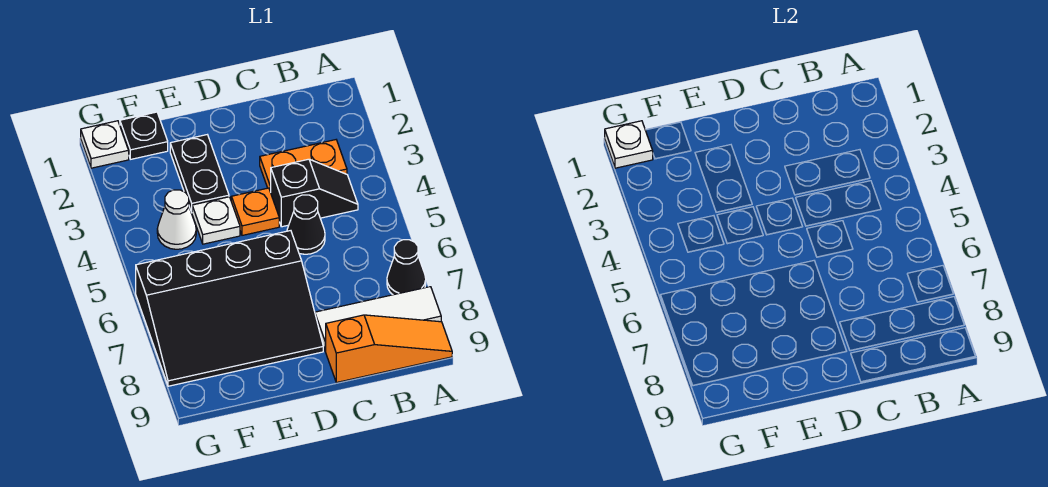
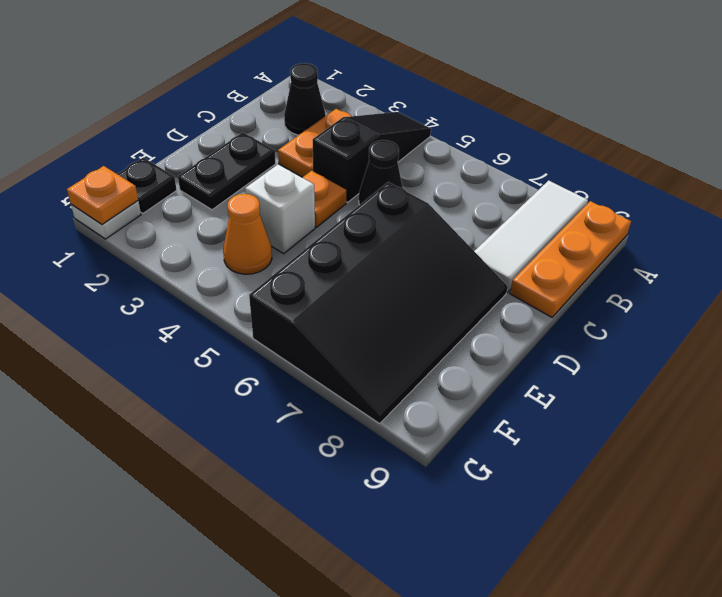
black cone A7 level 1 -> black cone B2 level 1
orange slope A9:C9 level 1 top C -> orange plate A9:C9 level 1
black slope B4:C4 level 1 top C -> black slope A4:C4 level 1 top C
black plate E2:E3 level 1 -> black plate D2:E2 level 1
white plate E4 level 1 -> white brick E4 level 1
white cone F4 level 1 -> orange cone F4 level 1
white plate G1 level 2 -> orange plate G1 level 2

